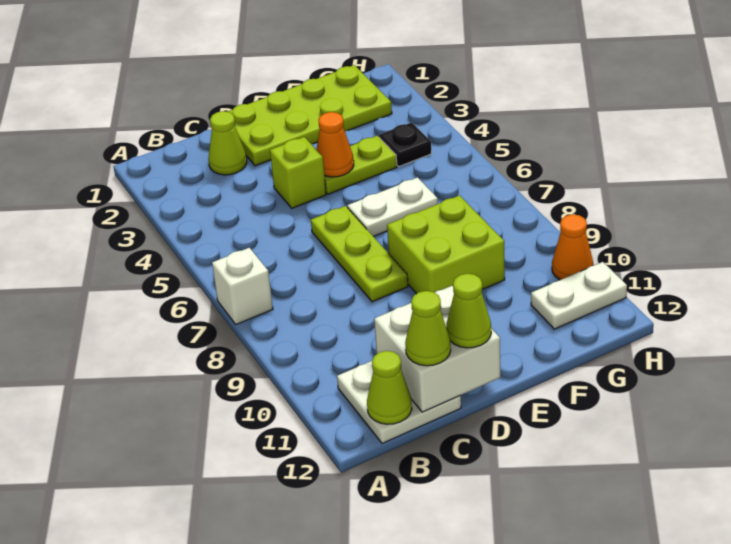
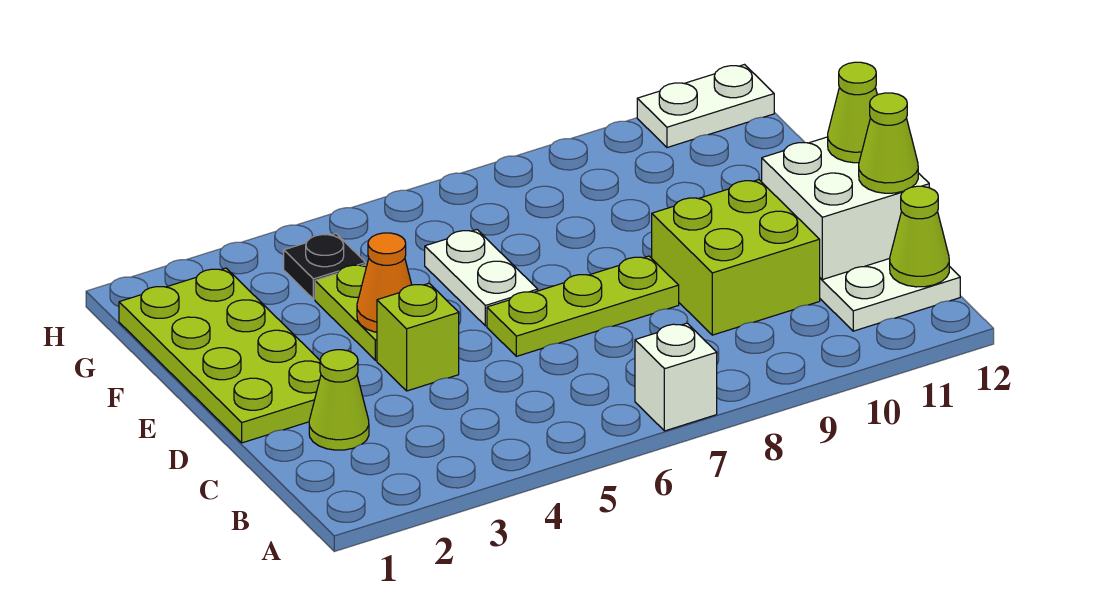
lime brick E8:F9 level 1 -> lime brick C9:D10 level 1
white plate G11:H11 level 1 -> white plate H11:H12 level 1
orange cone H10 level 1 -> none

